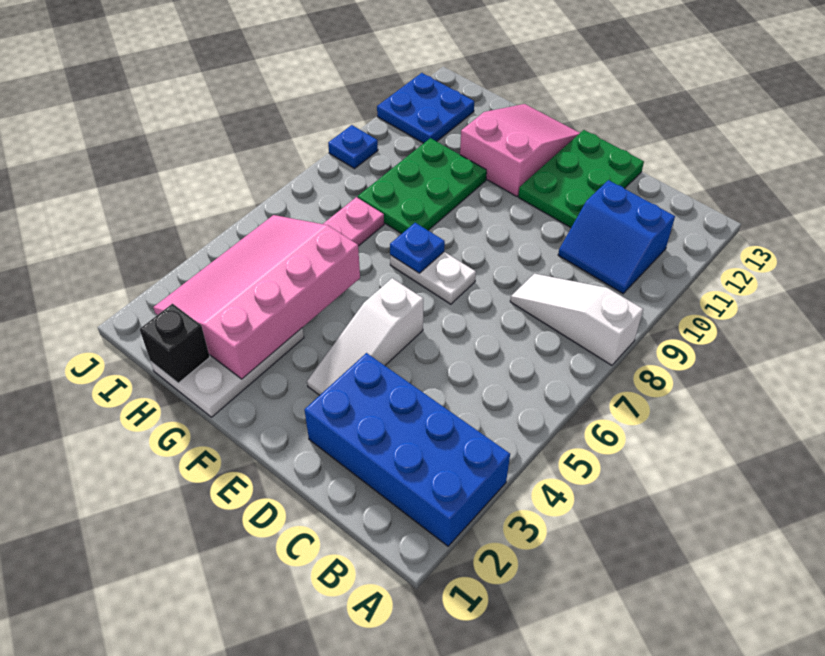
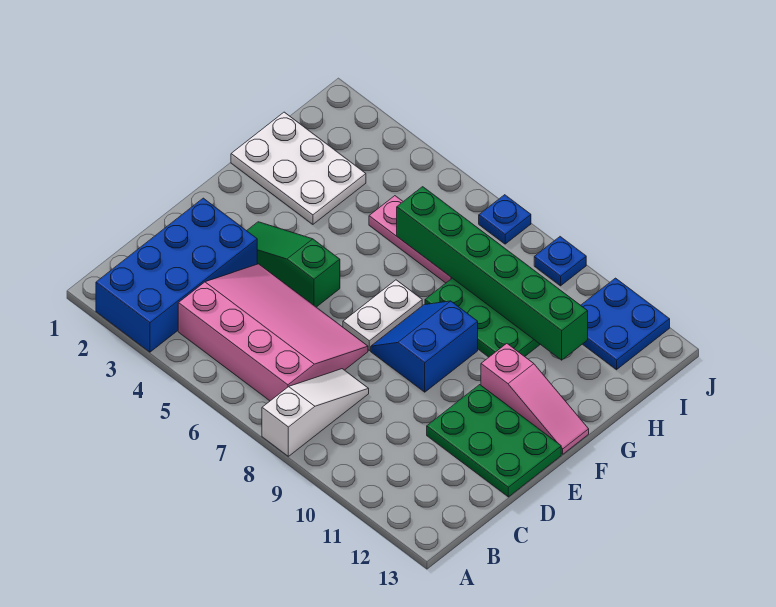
blue slope B10:C11 level 1 top 11 -> blue slope E8:F9 level 1 top 9
white slope E3:E5 level 1 top 5 -> green slope E3:E5 level 1 top 5
blue plate F7 level 2 -> blue plate J7 level 1
pink slope F11:G13 level 1 top 11 -> pink slope F11:F13 level 1 top 11
pink slope G2:I5 level 2 top G -> pink slope B4:D7 level 1 top B
black brick H1 level 2 -> none
none -> green brick H6:H11 level 2

